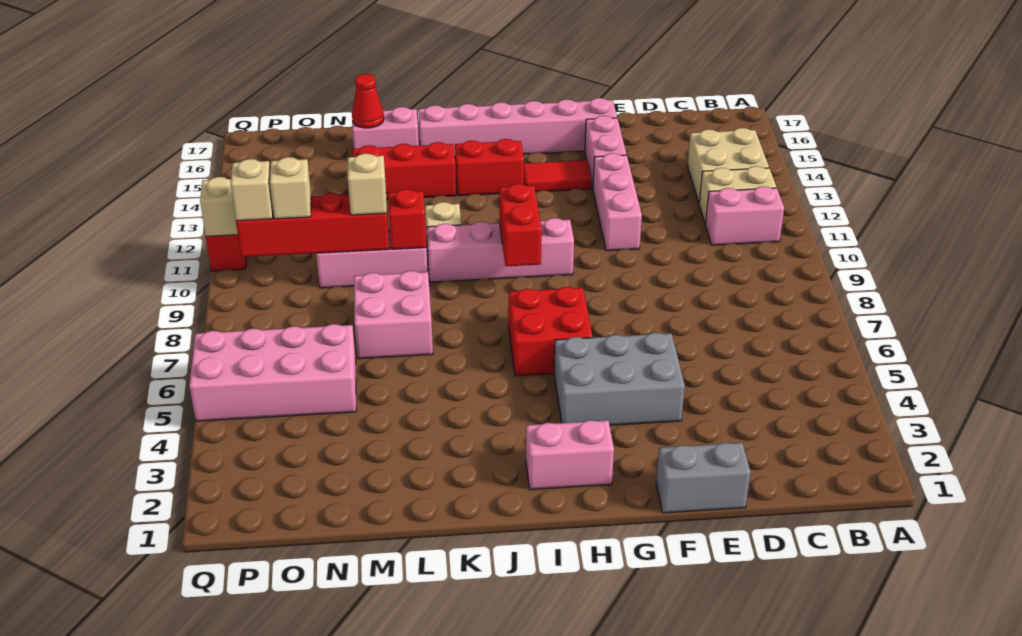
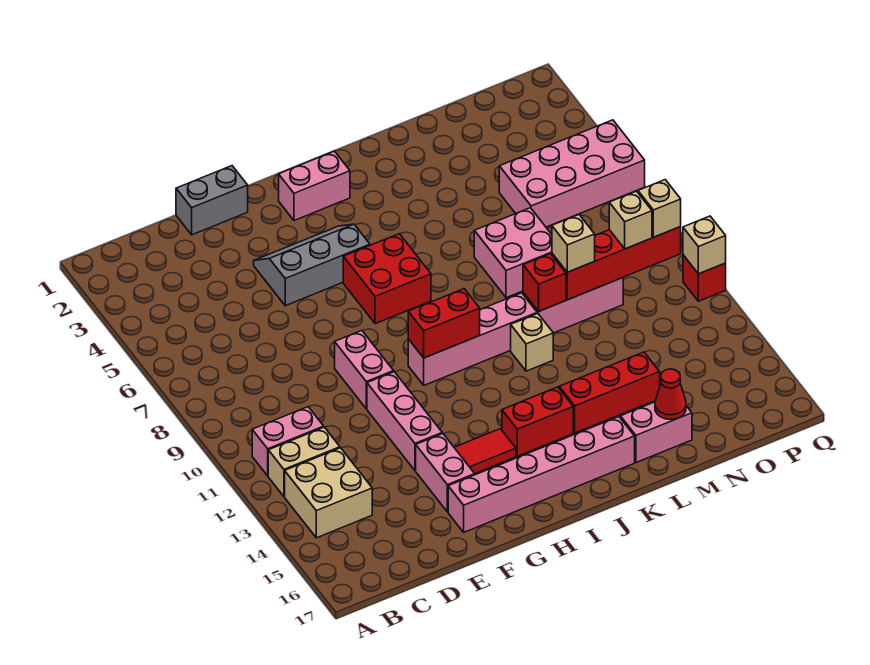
grey brick F4:H5 level 1 -> grey slope F4:H5 level 1 top 5
none -> pink brick F9:F10 level 1
red brick I9:I10 level 2 -> red brick H10:I10 level 2

